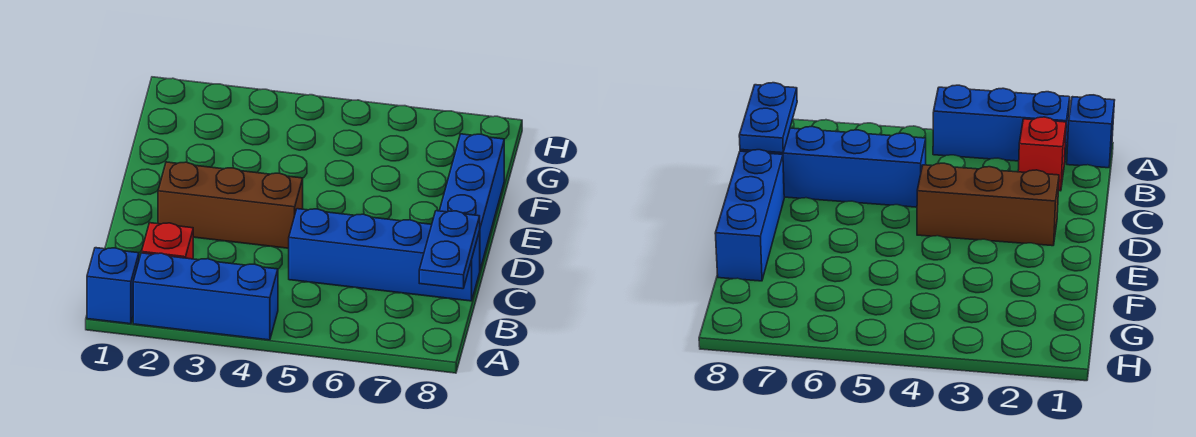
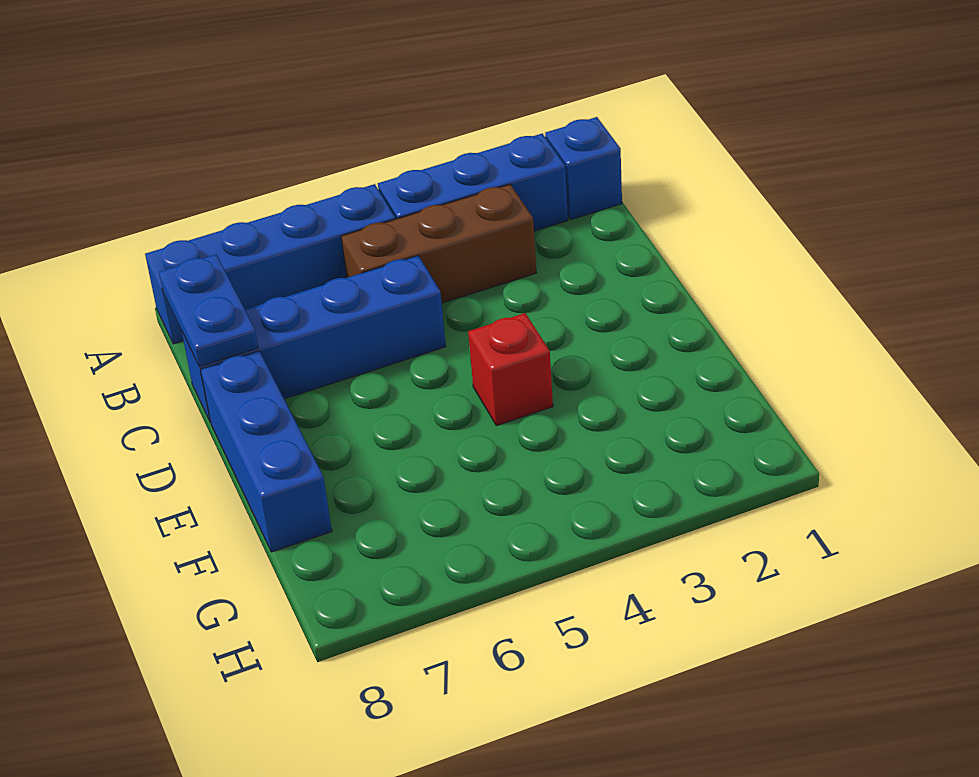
none -> blue brick A5:A8 level 1
red brick B2 level 1 -> red brick E4 level 1
brown brick D2:D4 level 1 -> brown brick B3:B5 level 1

